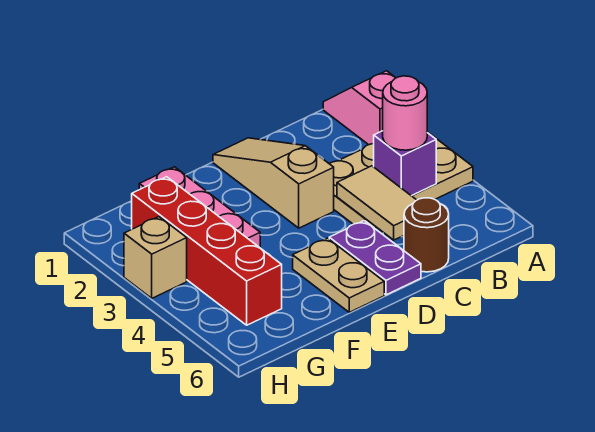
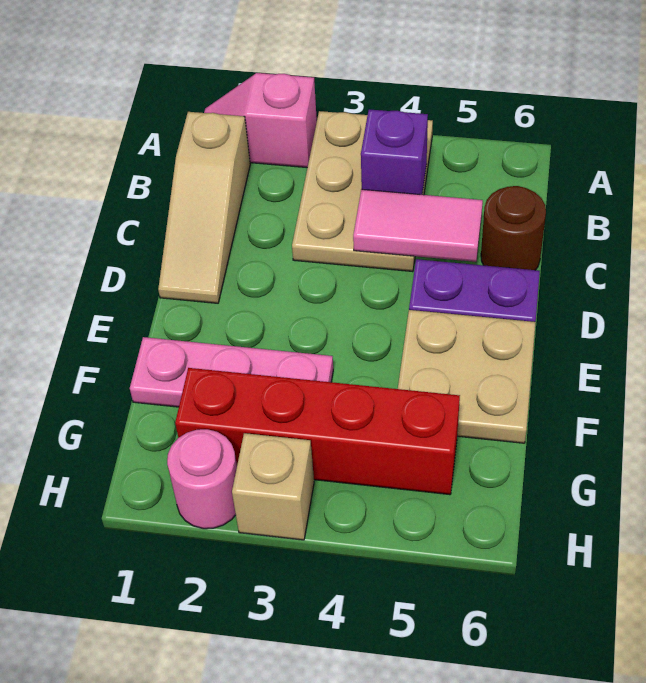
pink round brick B4 level 3 -> pink round brick H2 level 1
tan tile C4:C5 level 2 -> pink tile C4:C5 level 2
tan slope D1:D3 level 1 top 3 -> tan slope B1:D1 level 1 top B
tan plate E5:E6 level 1 -> tan plate E5:F6 level 1

